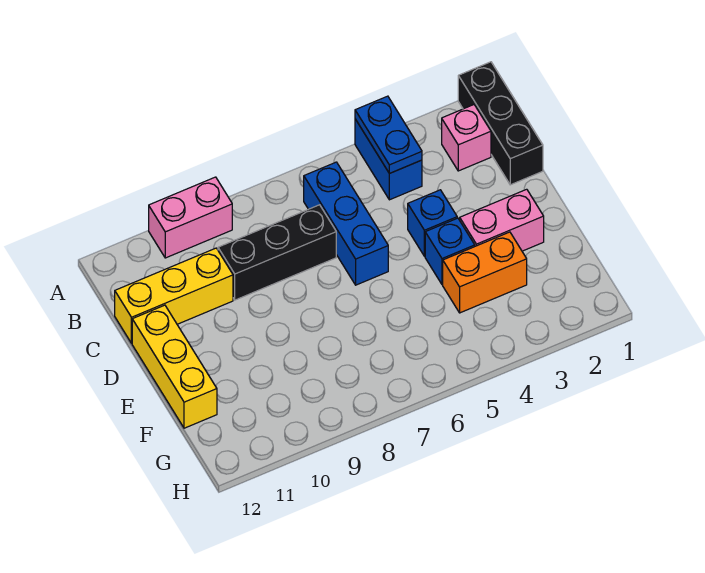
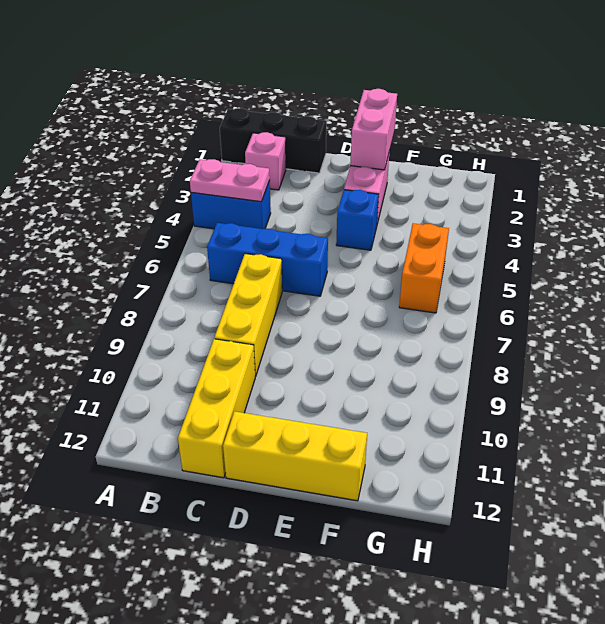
blue plate A4:B4 level 2 -> pink plate A4:B4 level 2
pink brick A9:A10 level 1 -> pink brick E1:E2 level 2
black brick C7:C9 level 1 -> yellow brick C7:C9 level 1
blue brick D4 level 1 -> none
orange brick F3:F4 level 1 -> orange brick G5:G6 level 1

